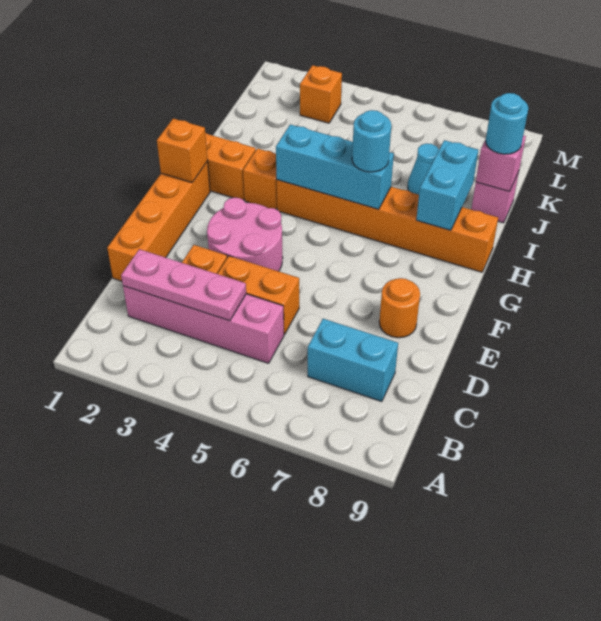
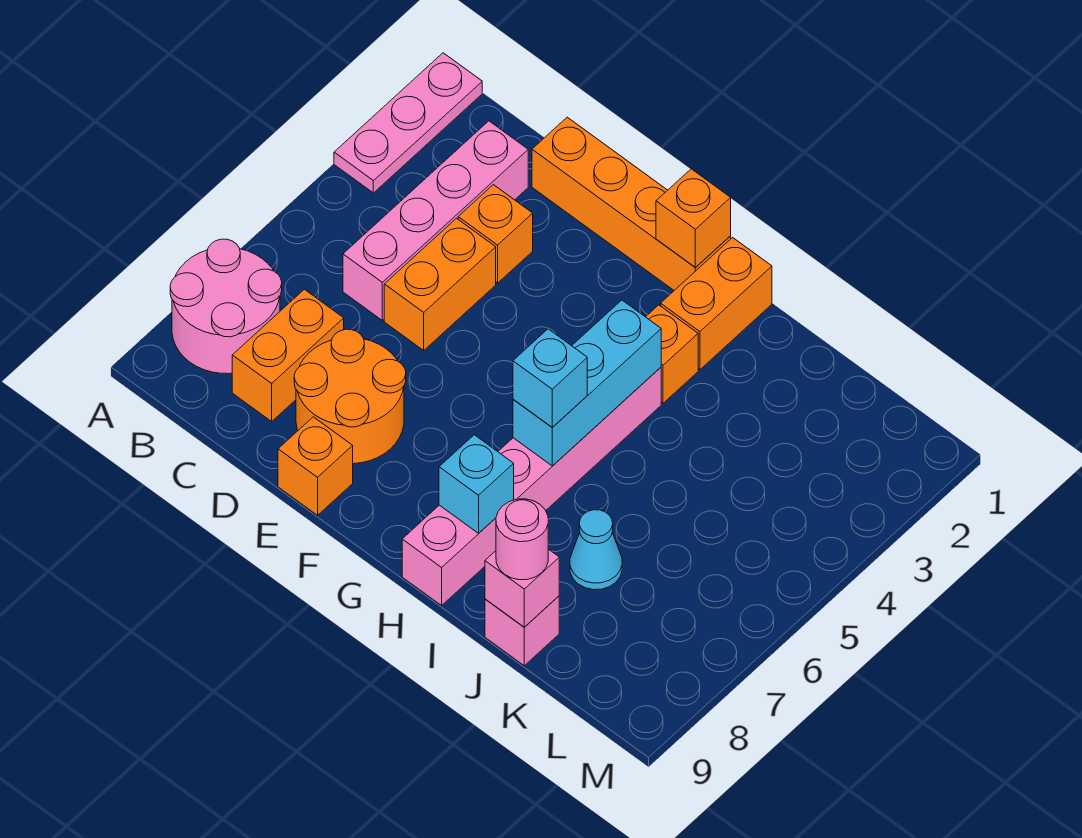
pink plate C2:C4 level 2 -> pink plate A1:A3 level 1
cyan brick C7:C8 level 1 -> orange brick C7:C8 level 1
pink round brick E3:F4 level 1 -> pink round brick A7:B8 level 1
orange round brick E8 level 1 -> orange round brick D7:E8 level 1
orange brick H4:H9 level 1 -> pink brick H4:H9 level 1
cyan round brick H6 level 3 -> cyan brick H6 level 3
cyan brick H8:I8 level 2 -> cyan brick H8 level 2
cyan round brick J9 level 3 -> pink round brick J9 level 3
orange brick L3 level 1 -> orange brick E9 level 1

